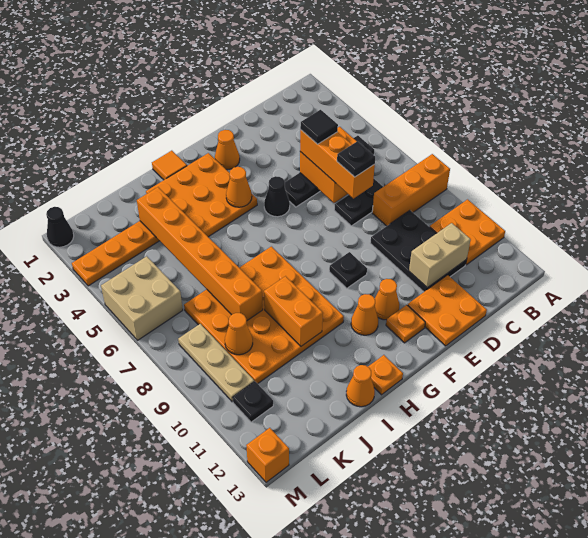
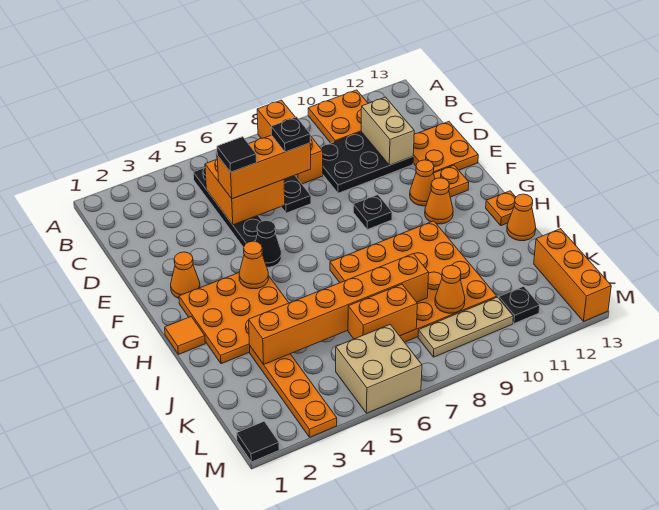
orange brick I9:I10 level 2 -> orange brick K6:K7 level 2
black cone M1 level 1 -> black tile M1 level 1
orange brick M13 level 1 -> orange brick K13:M13 level 1

